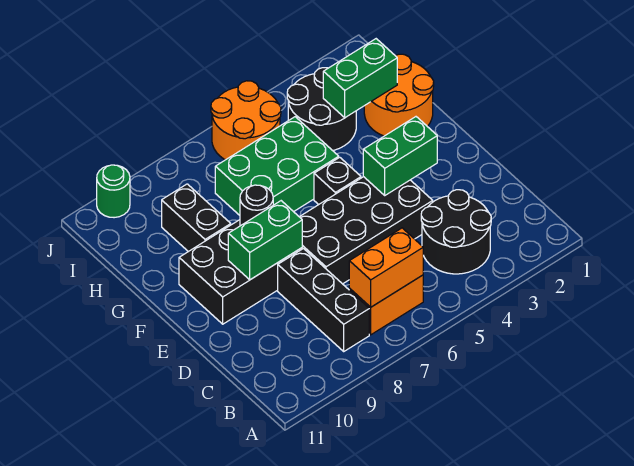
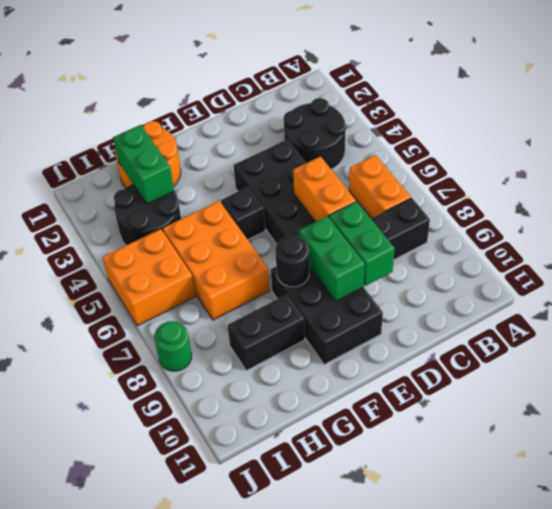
orange brick B6:B7 level 2 -> orange brick D6:D7 level 2
green brick E3:E4 level 2 -> green brick D8:D9 level 2
green brick G5:H7 level 1 -> orange brick G5:H7 level 1
orange round brick I5:J6 level 1 -> orange brick I5:J6 level 1
green round brick J10 level 1 -> green round brick J8 level 1

